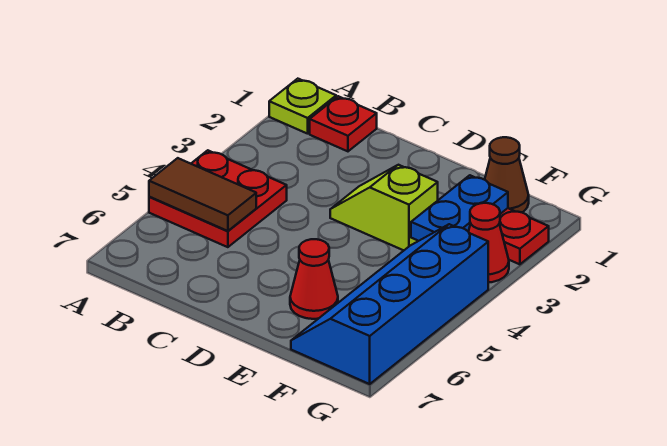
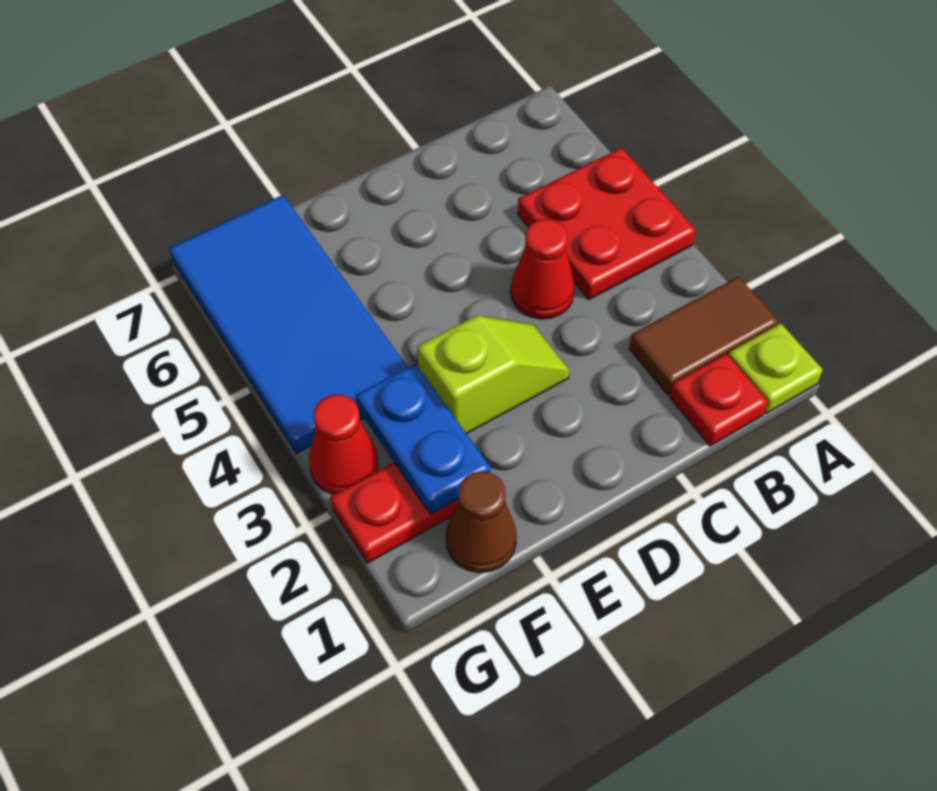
brown tile A5:B5 level 2 -> brown tile A2:B2 level 1
red cone E6 level 1 -> red cone C4 level 1
blue slope F4:G7 level 1 top G -> blue tile F4:G7 level 1

